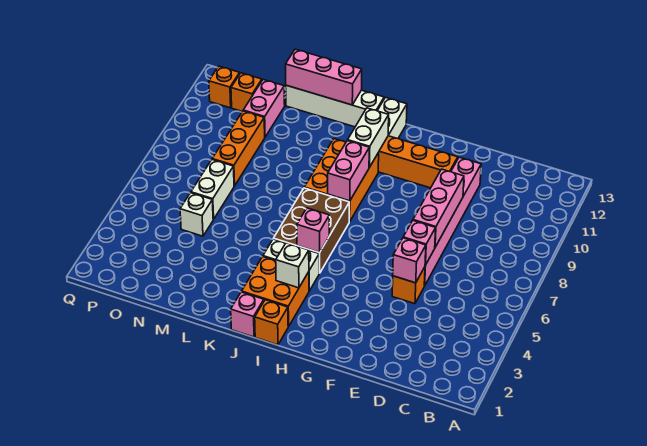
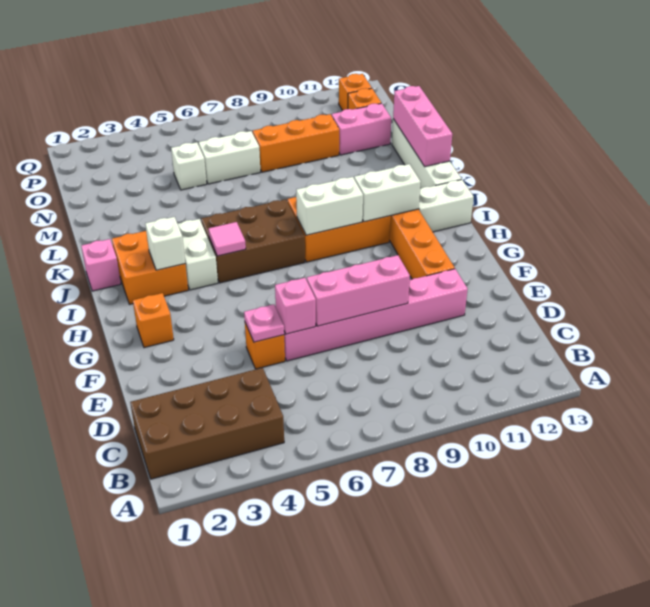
none -> brown brick B1:C4 level 1
pink brick E5 level 2 -> pink plate E5 level 2
orange brick I1 level 1 -> orange brick G2 level 1
pink brick I5 level 2 -> pink tile I5 level 2
pink brick I8:I9 level 2 -> white brick I8:I9 level 2

